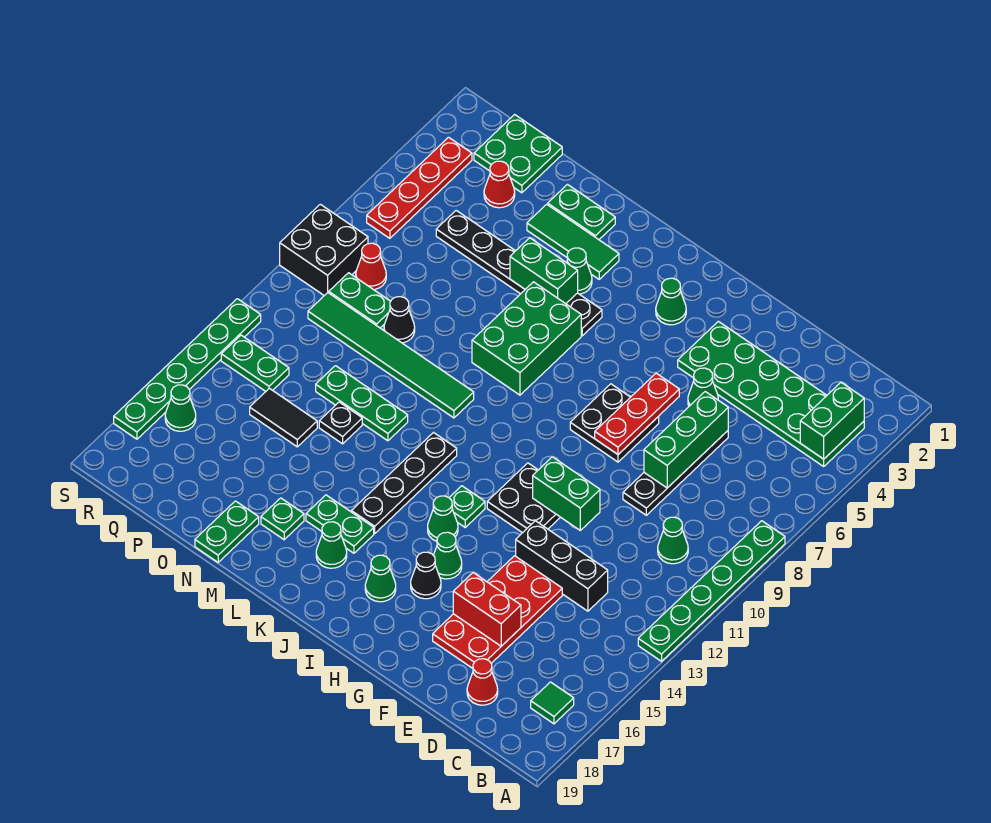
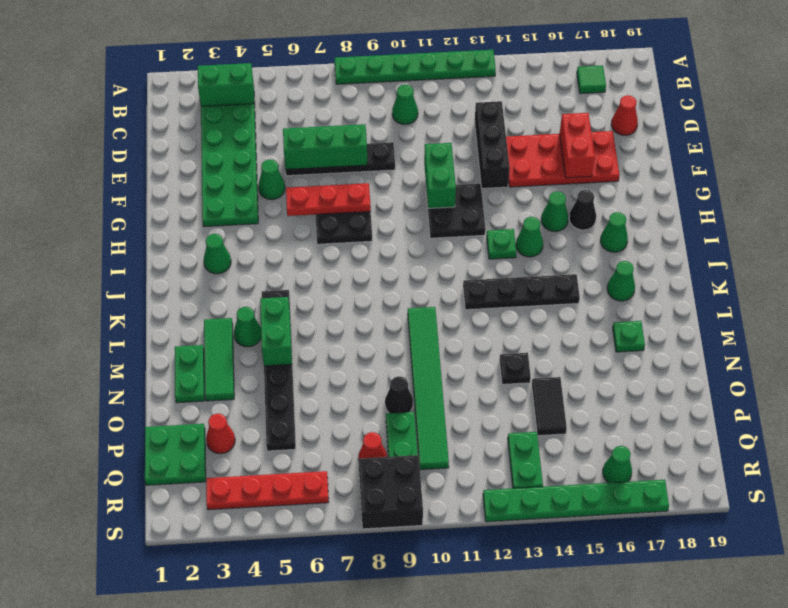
green brick K6:L8 level 1 -> none
green plate K16:L16 level 1 -> none
green plate M12:O12 level 1 -> none
green plate N18:N19 level 1 -> none

